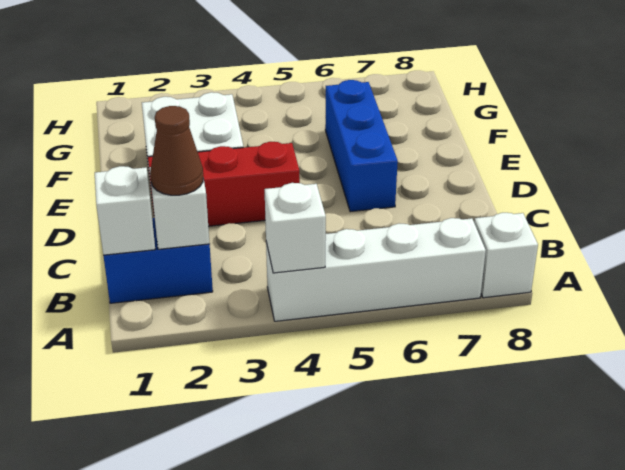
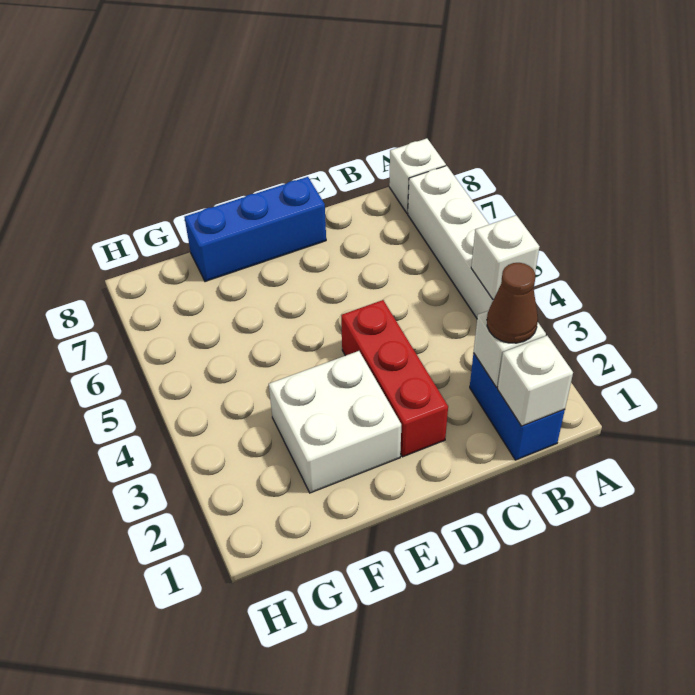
blue brick D6:F6 level 1 -> blue brick D8:F8 level 1

